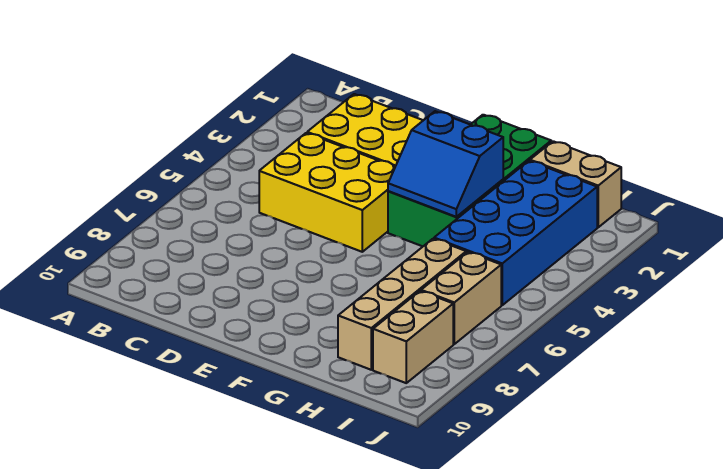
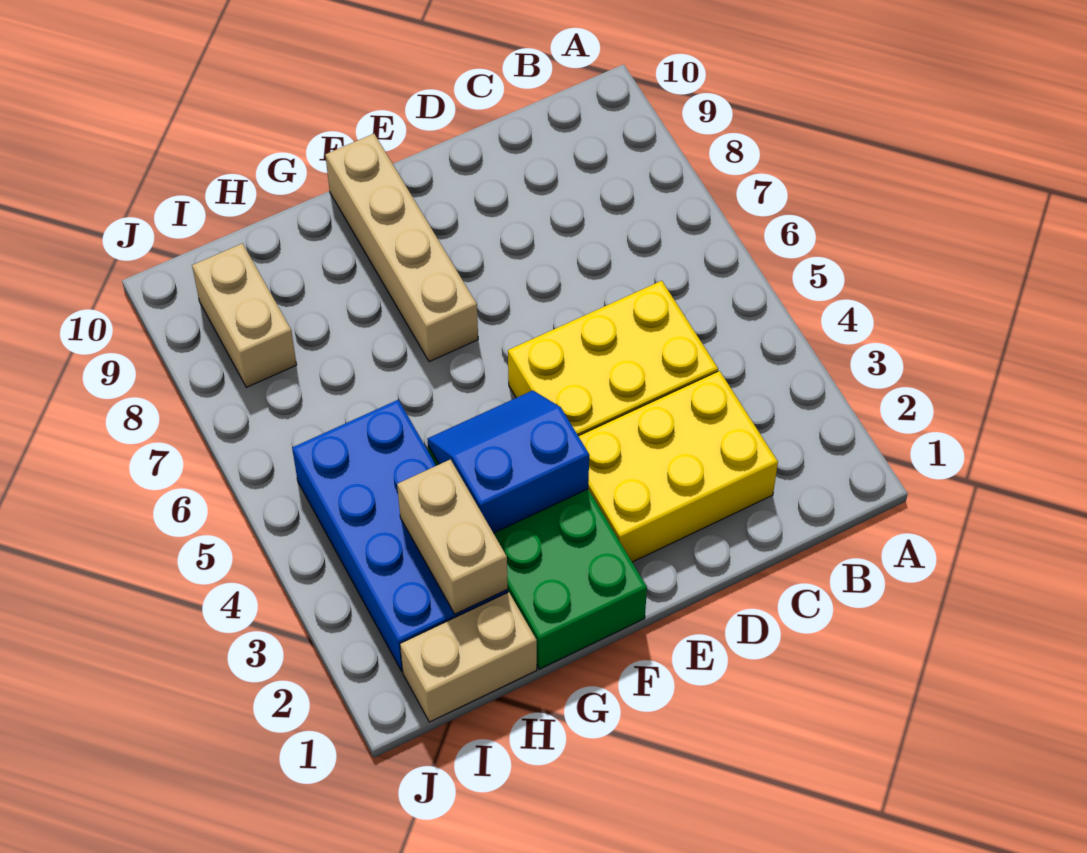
tan brick H6:H9 level 1 -> tan brick F7:F10 level 1
tan brick I6:I7 level 1 -> tan brick H2:H3 level 2

